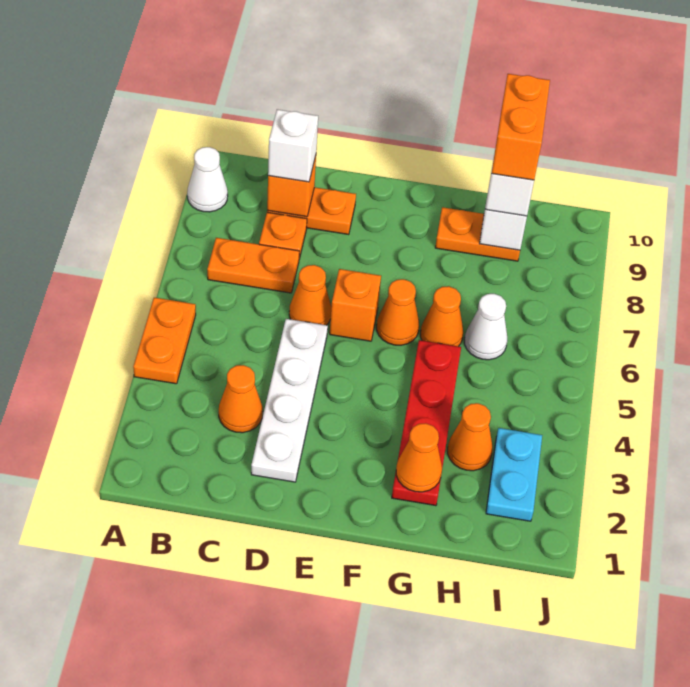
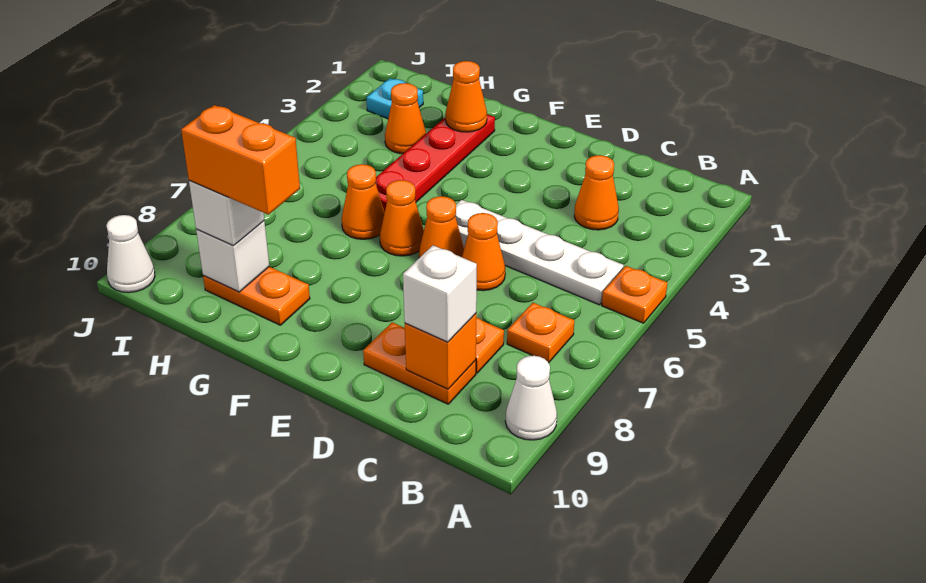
orange plate A4:A5 level 1 -> orange plate A5 level 1
orange plate B7:C7 level 1 -> orange plate B7 level 1
white plate D2:D5 level 1 -> white plate B5:E5 level 1
orange brick E6 level 1 -> orange cone E6 level 1
white cone H6 level 1 -> white cone J10 level 1
orange brick H9:H10 level 4 -> orange brick G9:H9 level 4
cyan plate I2:I3 level 1 -> cyan plate I2 level 1

